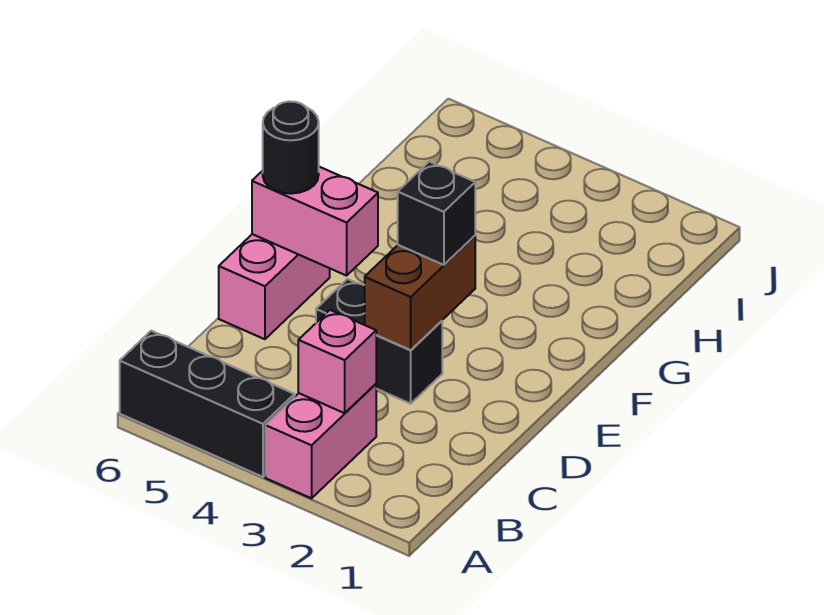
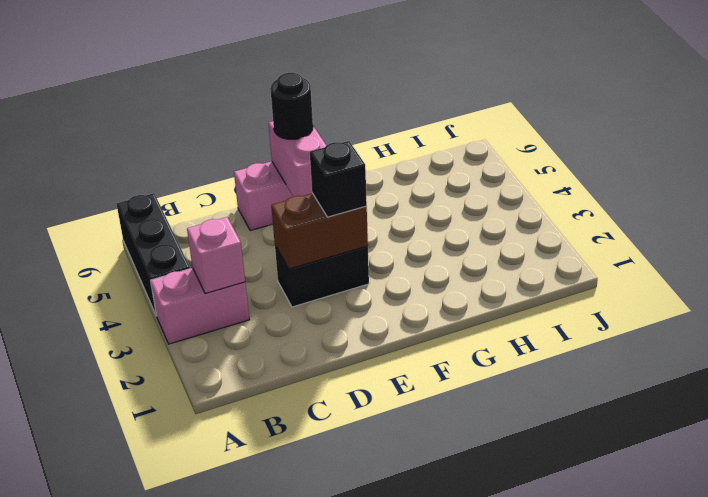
black brick D3:D4 level 1 -> black brick D3:E3 level 1

